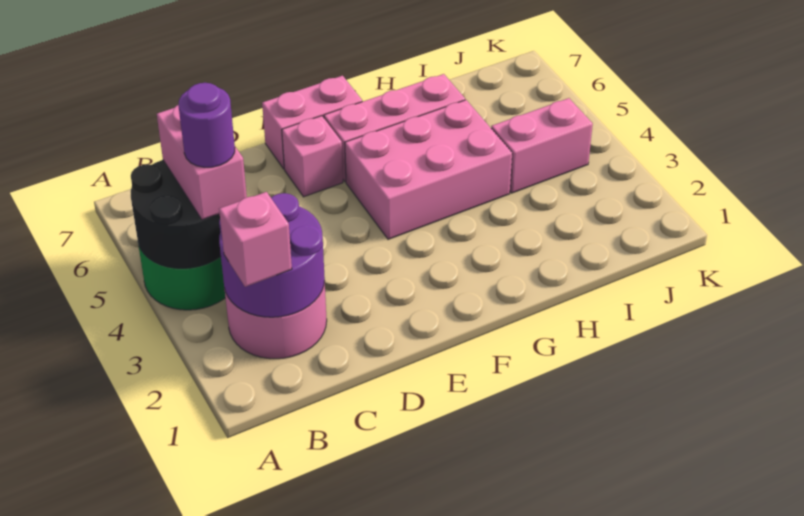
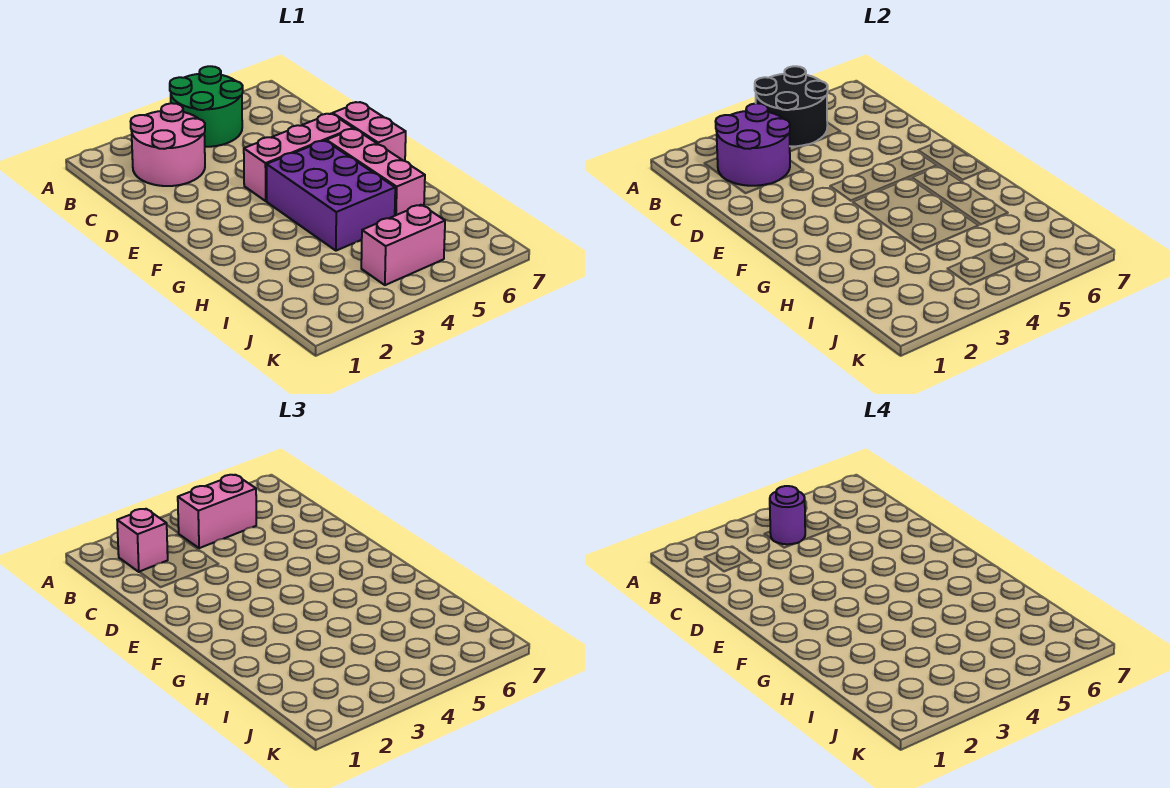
pink brick E6 level 1 -> pink brick E4:E6 level 1
pink brick F4:H5 level 1 -> purple brick F4:H5 level 1
pink brick I4:J4 level 1 -> pink brick J4:J5 level 1

